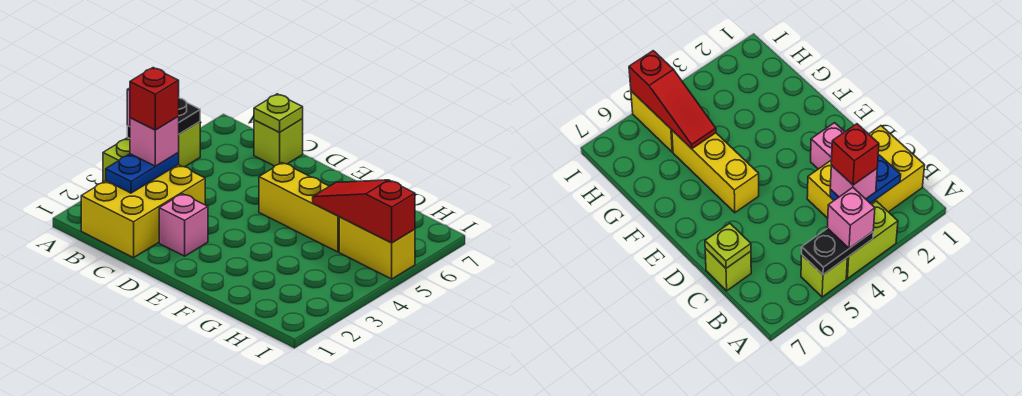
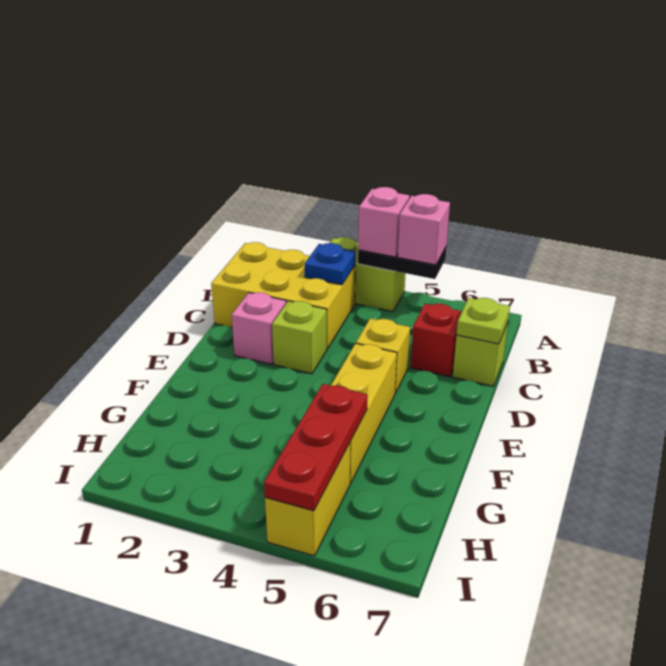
lime brick A5 level 1 -> lime brick D3 level 1
blue plate B2:B3 level 2 -> blue plate B3 level 2
pink brick B3 level 3 -> pink brick A5 level 3
red brick B3 level 4 -> red brick C6 level 1
none -> yellow brick D5 level 1
red slope G5:I5 level 2 top I -> red plate G5:I5 level 2

